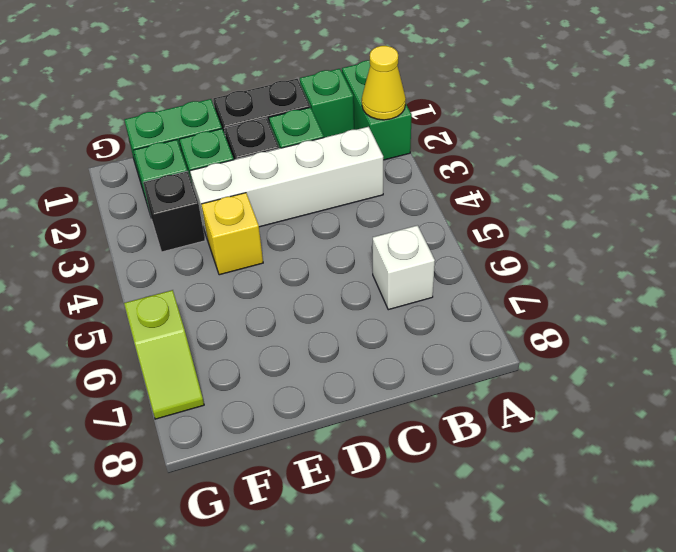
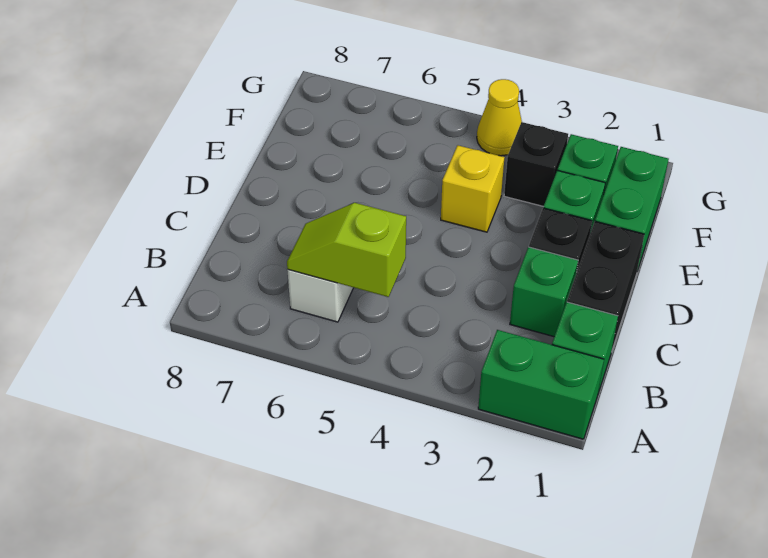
yellow cone A2 level 2 -> yellow cone G4 level 1
white brick B3:E3 level 1 -> none
lime slope G6:G7 level 1 top 6 -> lime slope B5:B6 level 2 top 5

